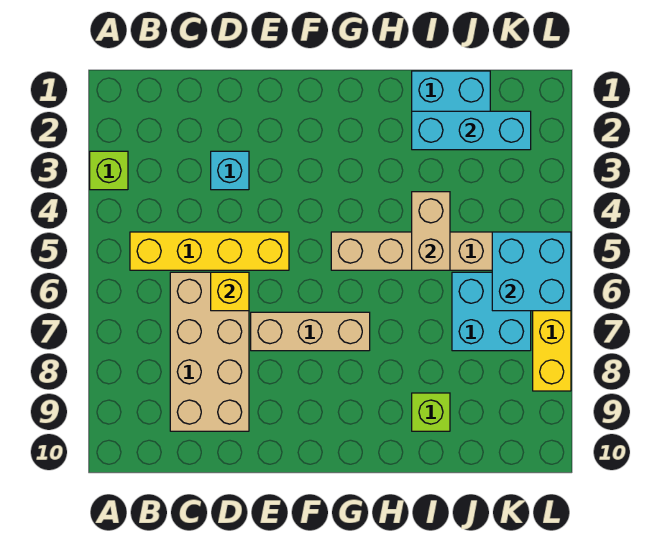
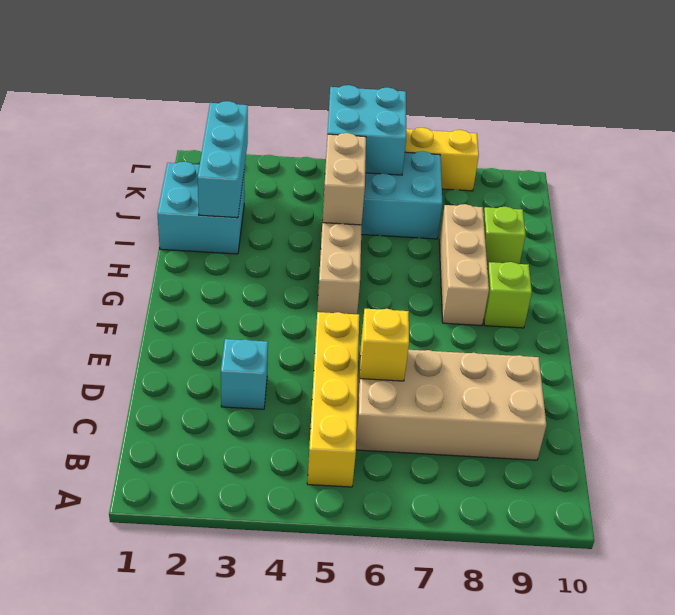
lime brick A3 level 1 -> lime brick G9 level 1
tan brick E7:G7 level 1 -> tan brick G8:I8 level 1
tan brick I4:I5 level 2 -> tan brick I5:J5 level 2

